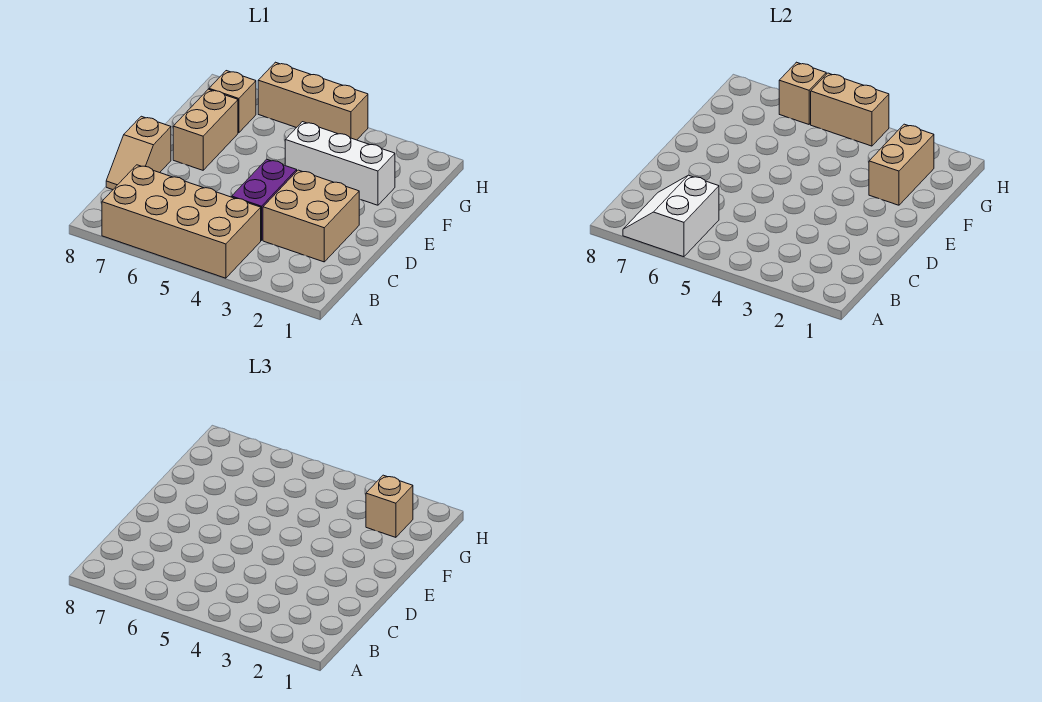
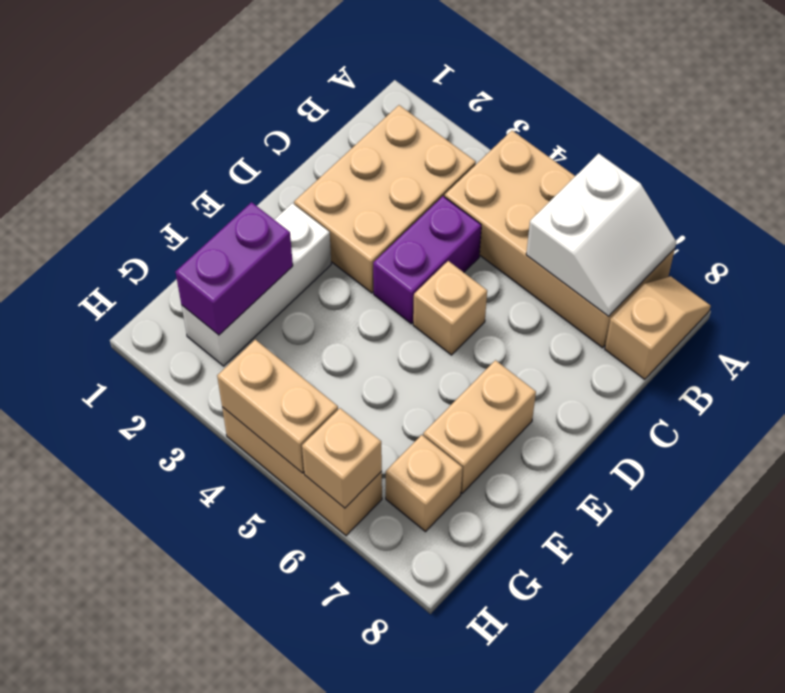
tan brick C2:D3 level 1 -> tan brick B2:D3 level 1
tan slope C8:D8 level 1 top D -> tan slope A8:B8 level 1 top B
white brick F2:F4 level 1 -> white brick E2:G2 level 1
tan brick F2:G2 level 2 -> purple brick F2:G2 level 2
tan brick G2 level 3 -> tan brick D5 level 1

